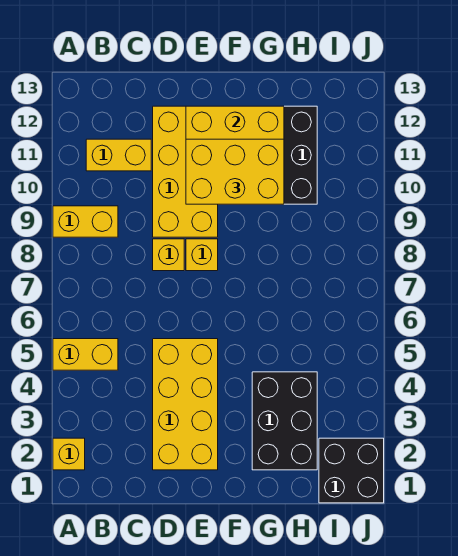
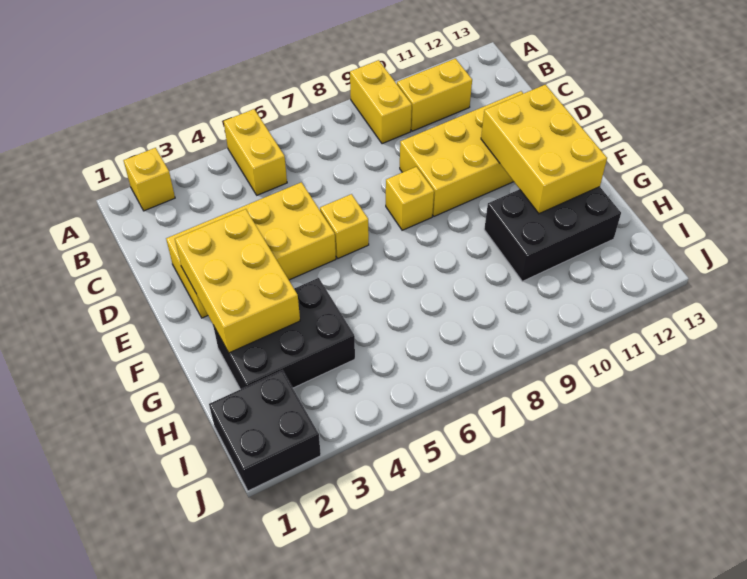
yellow brick B11:C11 level 1 -> yellow brick B10:B11 level 1
yellow brick D8 level 1 -> yellow brick E6 level 1
yellow brick E10:G11 level 3 -> yellow brick E2:G3 level 2

